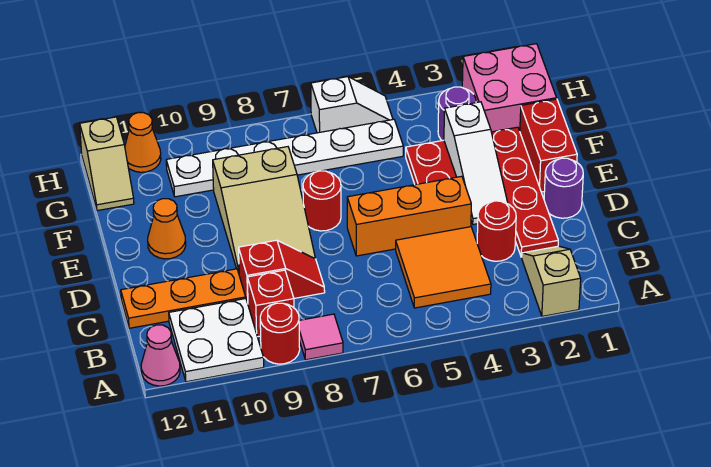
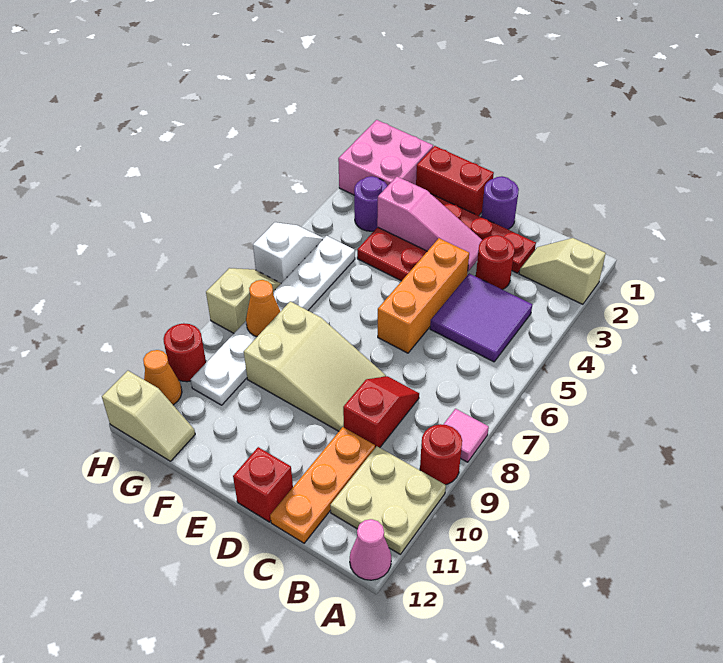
white plate A10:B11 level 1 -> tan plate A10:B11 level 1
orange tile B4:C5 level 1 -> purple tile B4:C5 level 1
red brick B9 level 1 -> red brick D12 level 1
white slope D3:F3 level 2 top F -> pink slope D3:F3 level 2 top F
red round brick E7 level 1 -> red round brick H10 level 1
orange cone E11 level 1 -> orange cone G8 level 2
none -> tan slope H7:H8 level 1 top 8

